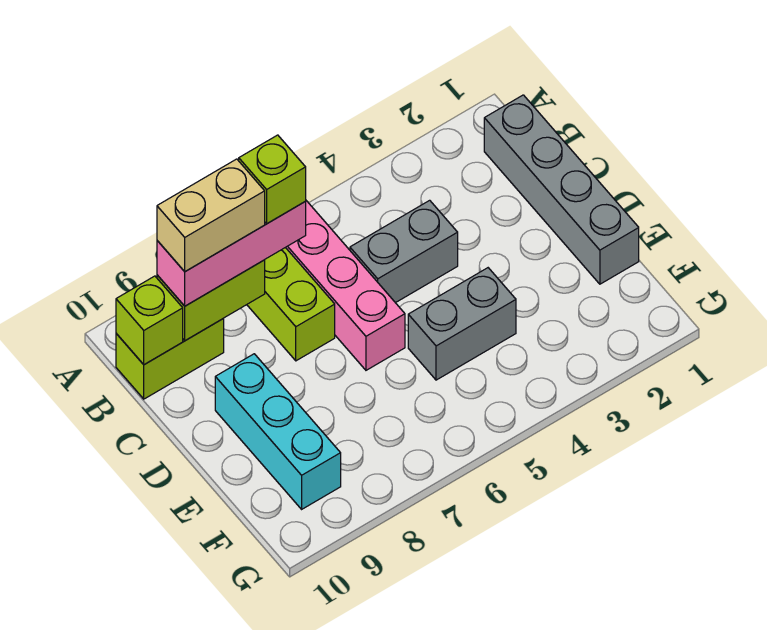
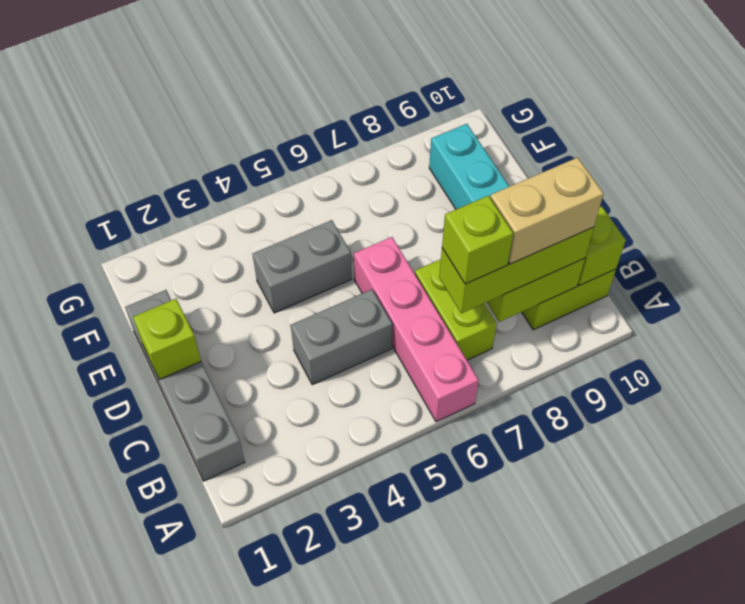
pink brick B7:B9 level 3 -> lime brick B7:B9 level 3
none -> lime brick D1 level 2

